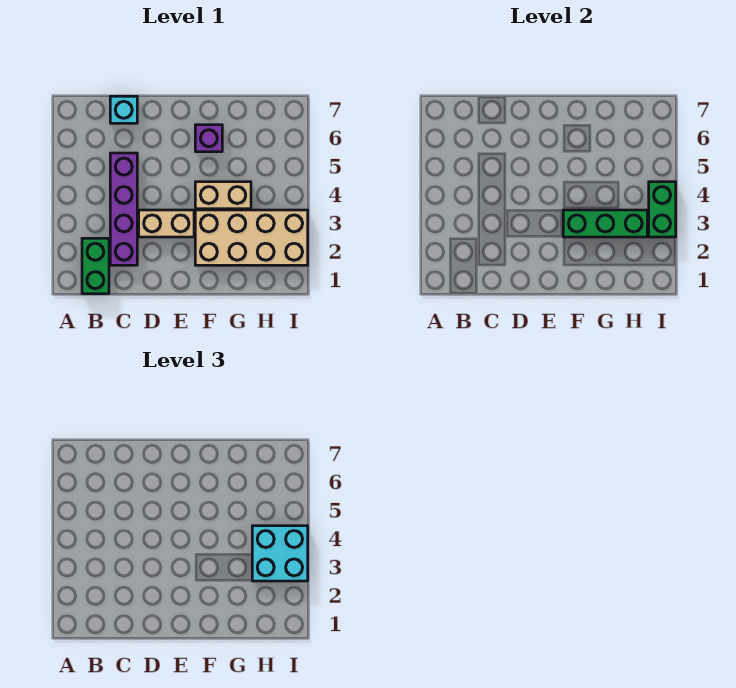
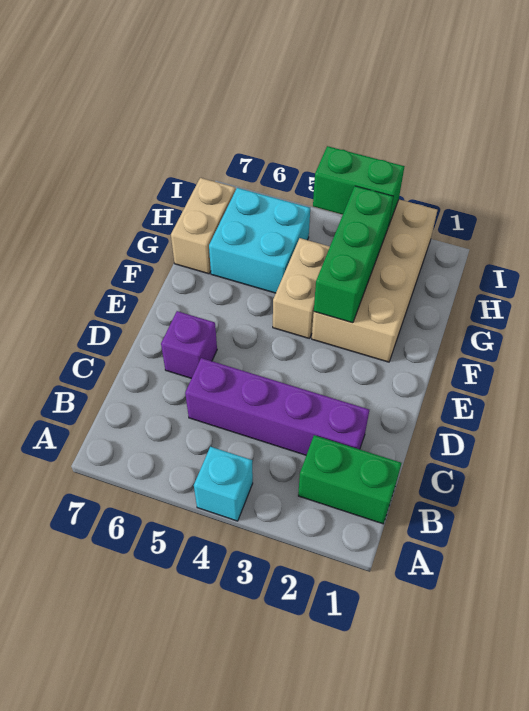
cyan brick C7 level 1 -> cyan brick A4 level 1
tan brick D3:E3 level 1 -> tan brick G7:H7 level 1
purple brick F6 level 1 -> purple brick D6 level 1
cyan brick H3:I4 level 3 -> cyan brick G5:H6 level 1

